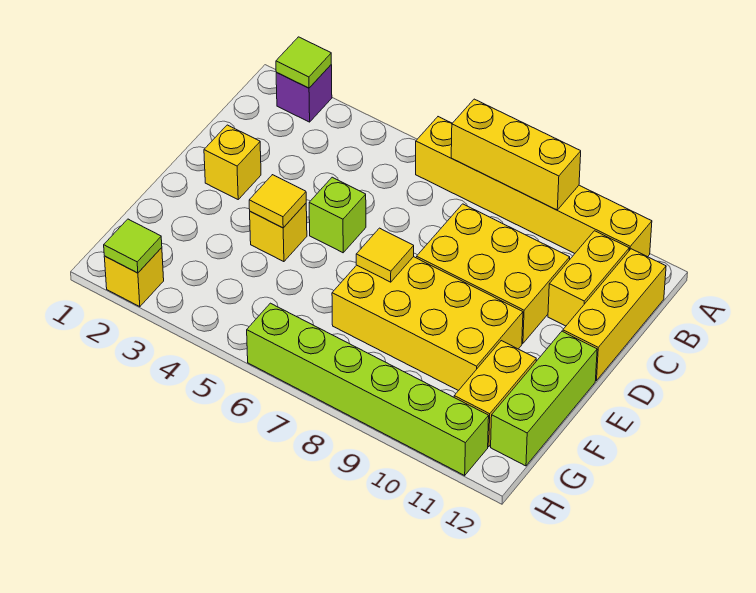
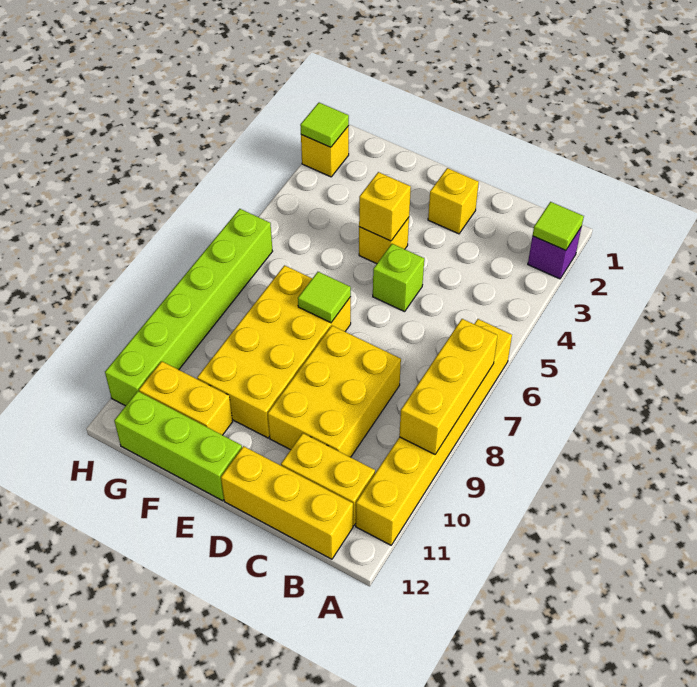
yellow tile E4 level 2 -> yellow brick E4 level 2
yellow tile E7 level 2 -> lime tile E7 level 2

